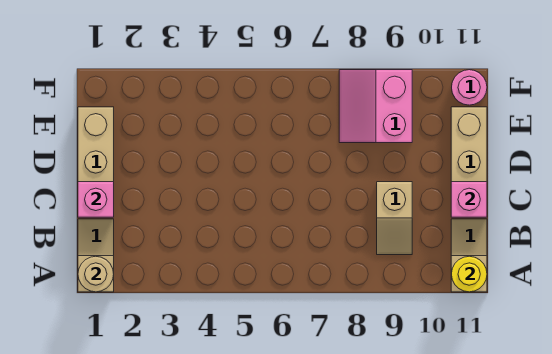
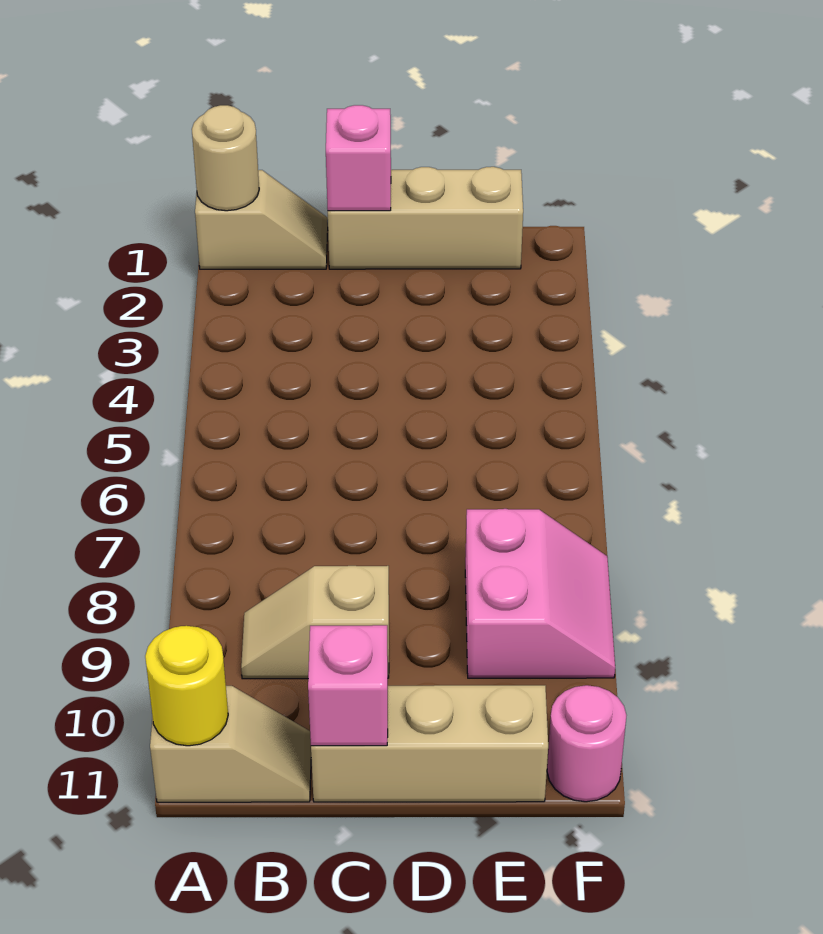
pink slope E8:F9 level 1 top 9 -> pink slope E8:F9 level 1 top E

